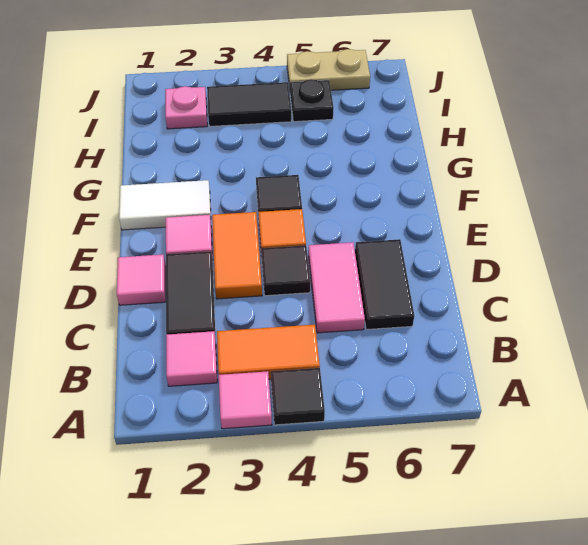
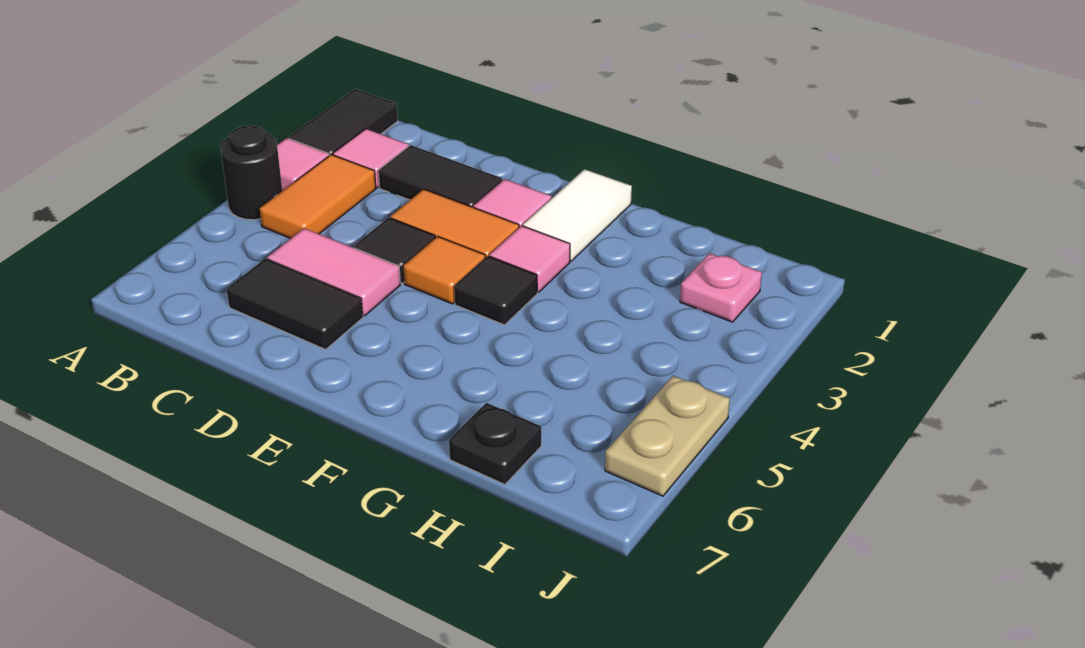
black tile A4 level 1 -> black round brick A4 level 1
pink tile D1 level 1 -> pink tile F3 level 1
black tile I3:I4 level 1 -> black tile A1:A2 level 1
black plate I5 level 1 -> black plate H7 level 1

